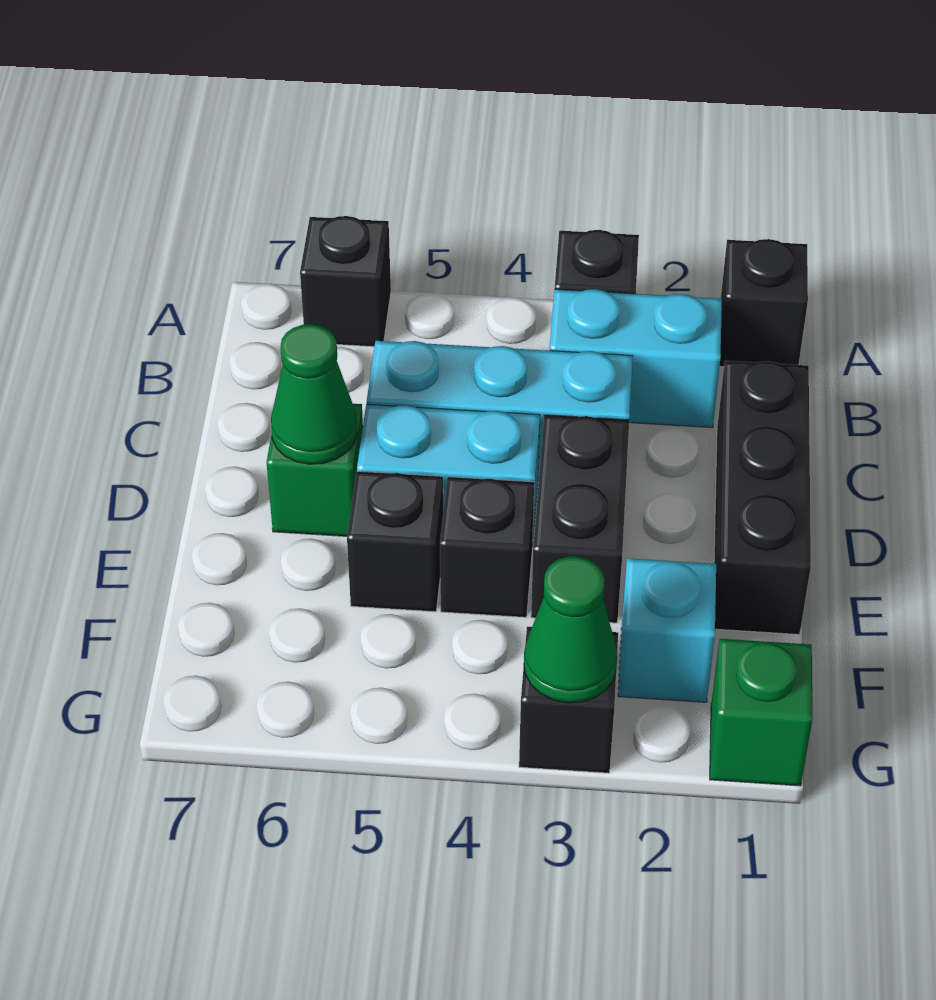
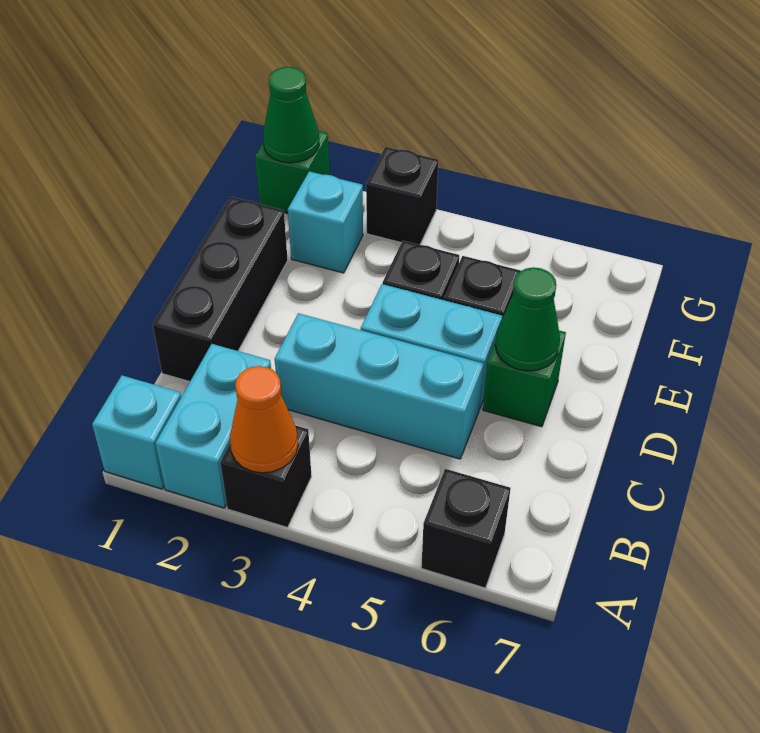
black brick A1 level 1 -> cyan brick A1 level 1
none -> orange cone A3 level 2
cyan brick B2:B3 level 1 -> cyan brick A2:B2 level 1
black brick D3:E3 level 1 -> none
green cone G3 level 2 -> green cone G1 level 2

